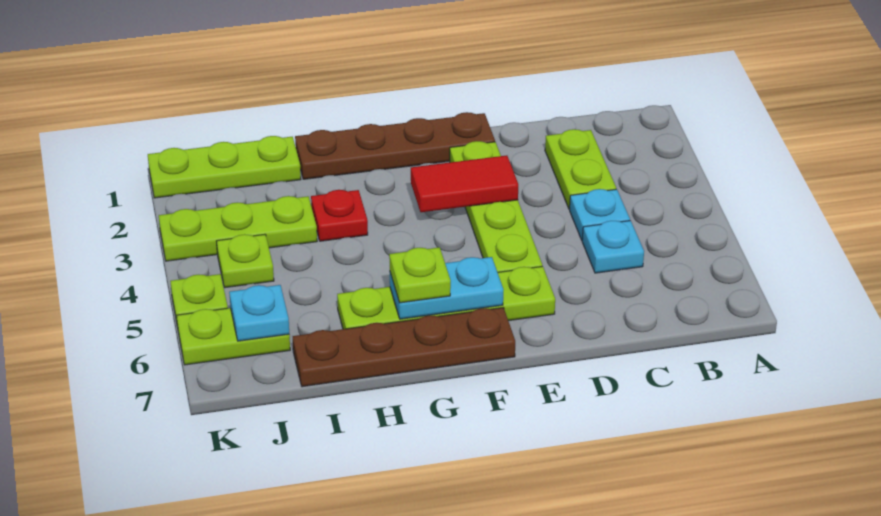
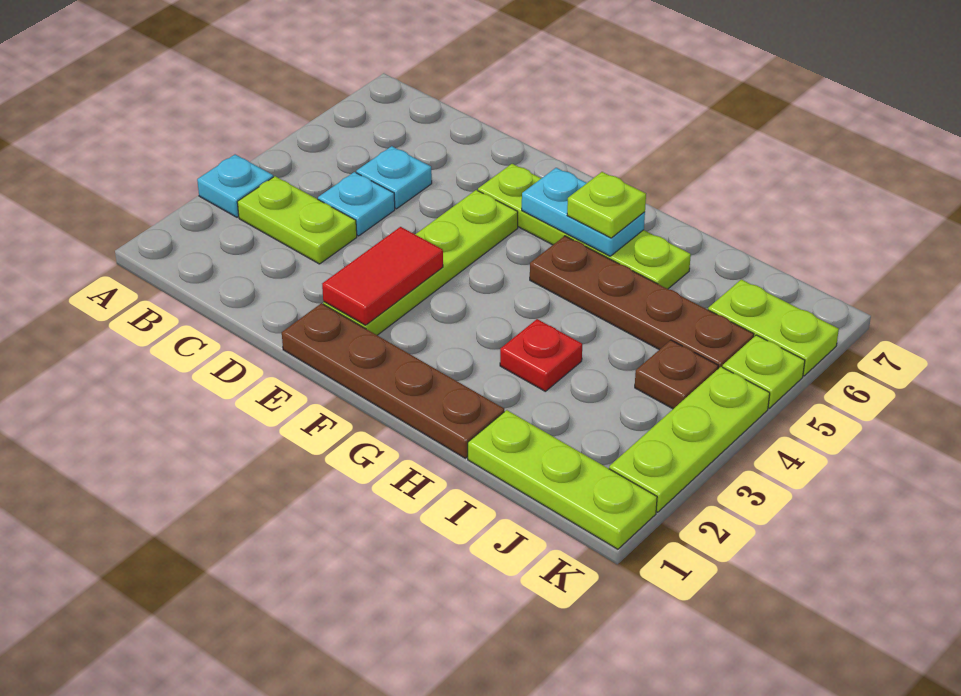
lime plate C2:C3 level 1 -> lime plate B3:C3 level 1
red tile E3:F3 level 2 -> red tile E2:E3 level 2
brown plate F7:I7 level 1 -> brown plate G5:J5 level 1
lime plate I3:K3 level 1 -> lime plate K2:K4 level 1
lime plate J4 level 1 -> brown plate J4 level 1
cyan plate J6 level 2 -> cyan plate A3 level 1

